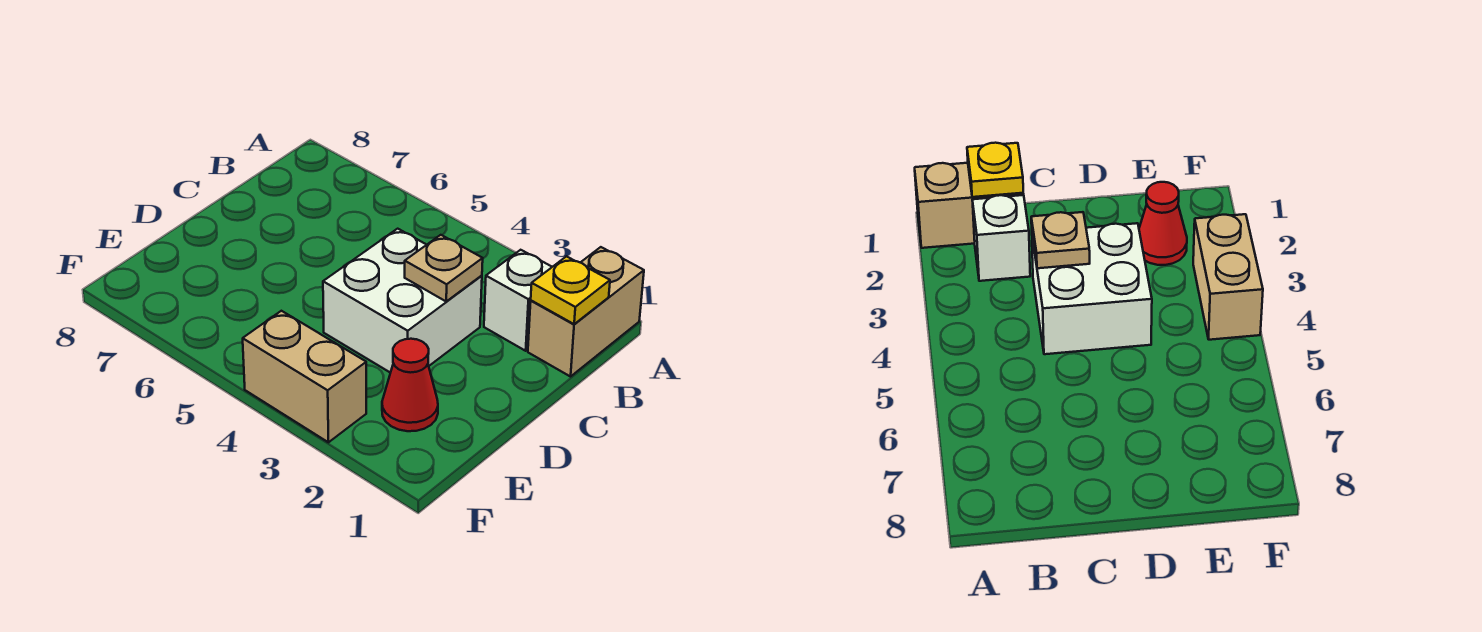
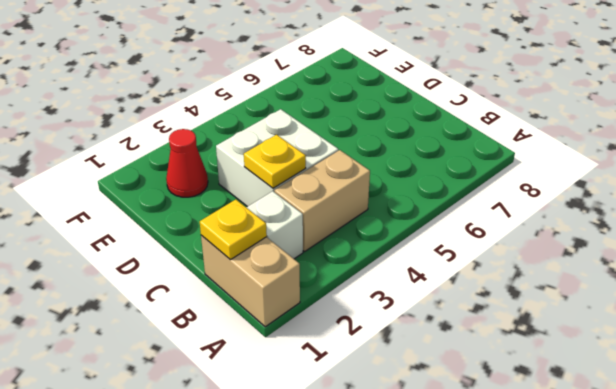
tan plate C3 level 2 -> yellow plate C3 level 2
tan brick F3:F4 level 1 -> tan brick B3:B4 level 1

